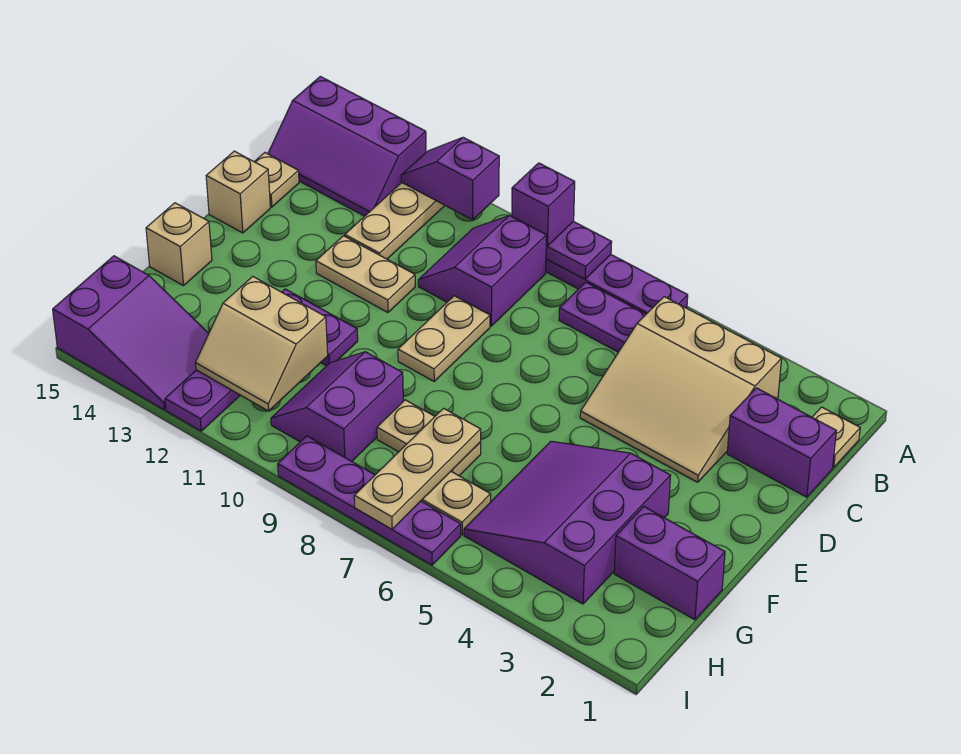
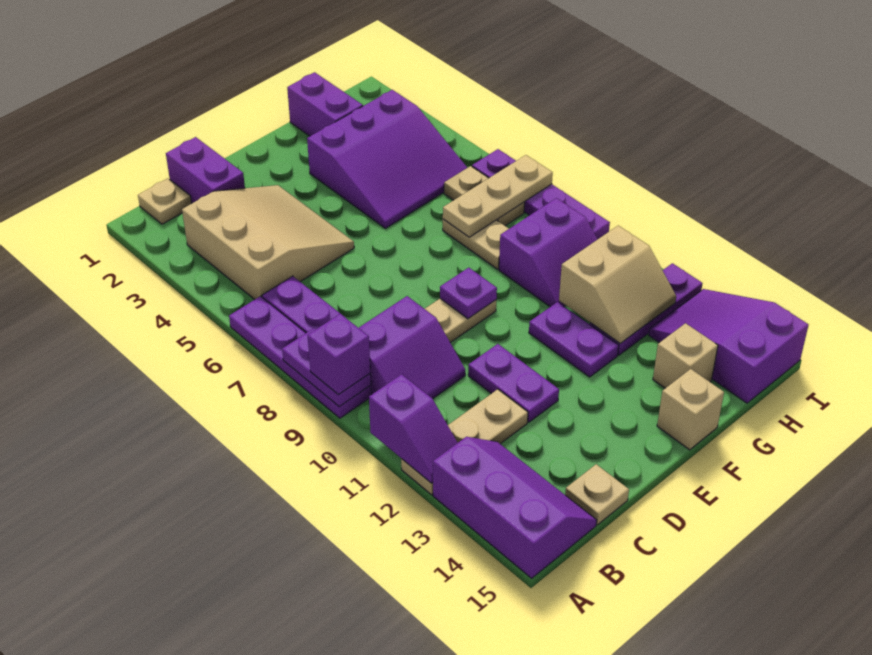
tan plate D11:D12 level 1 -> purple plate D11:D12 level 1
tan brick D15 level 1 -> tan brick G14 level 1
none -> purple plate E9 level 2
tan slope G11:H12 level 2 top G -> tan slope G11:H12 level 2 top 11

